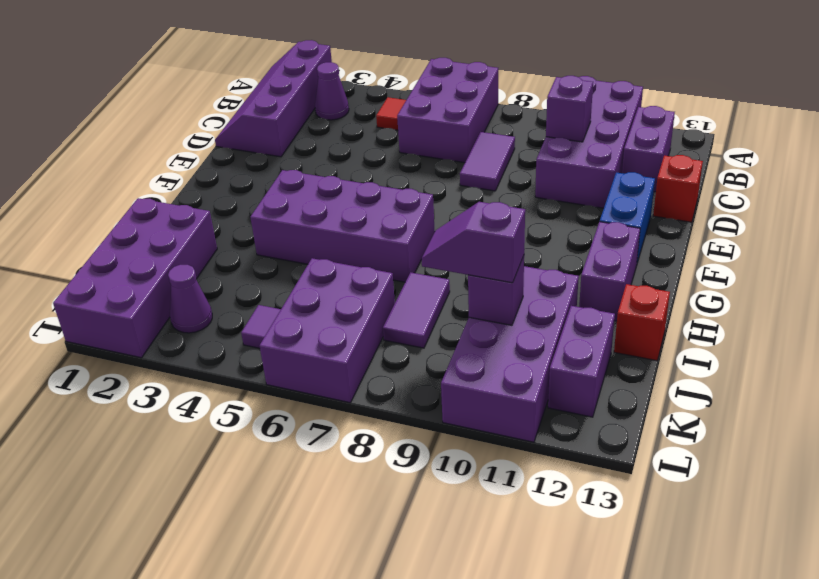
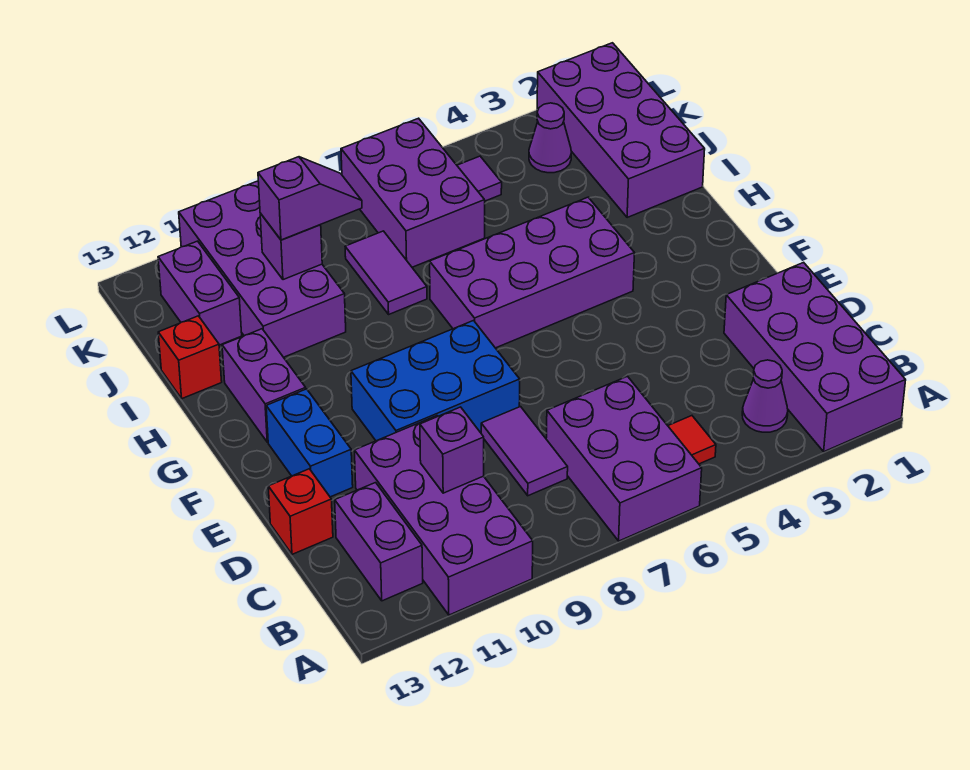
purple slope A1:D2 level 1 top 2 -> purple brick A1:D2 level 1
none -> blue brick E8:F10 level 1

